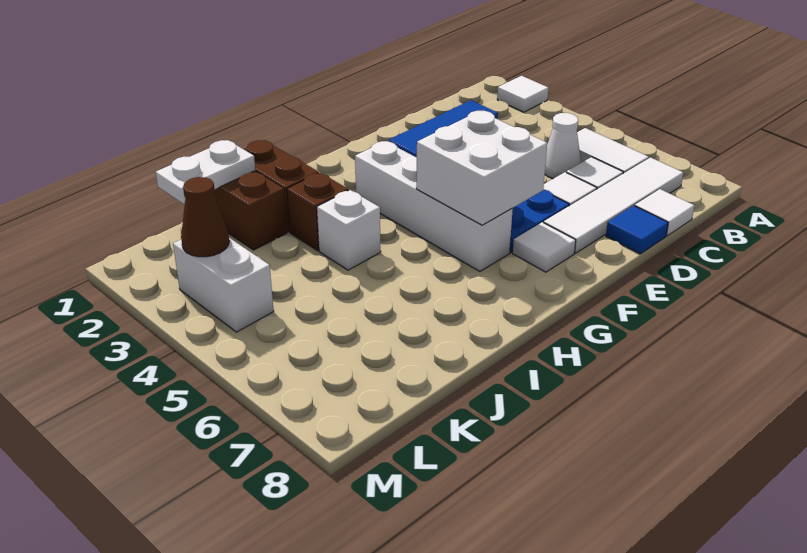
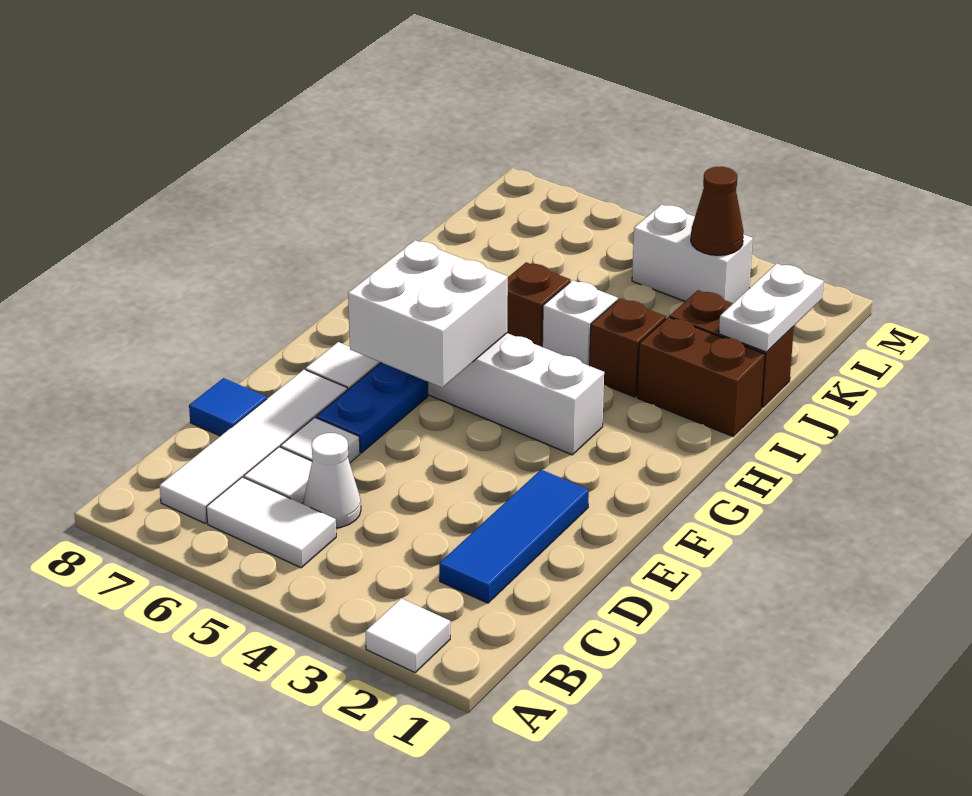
white tile C8 level 1 -> none
none -> brown brick I5 level 1

